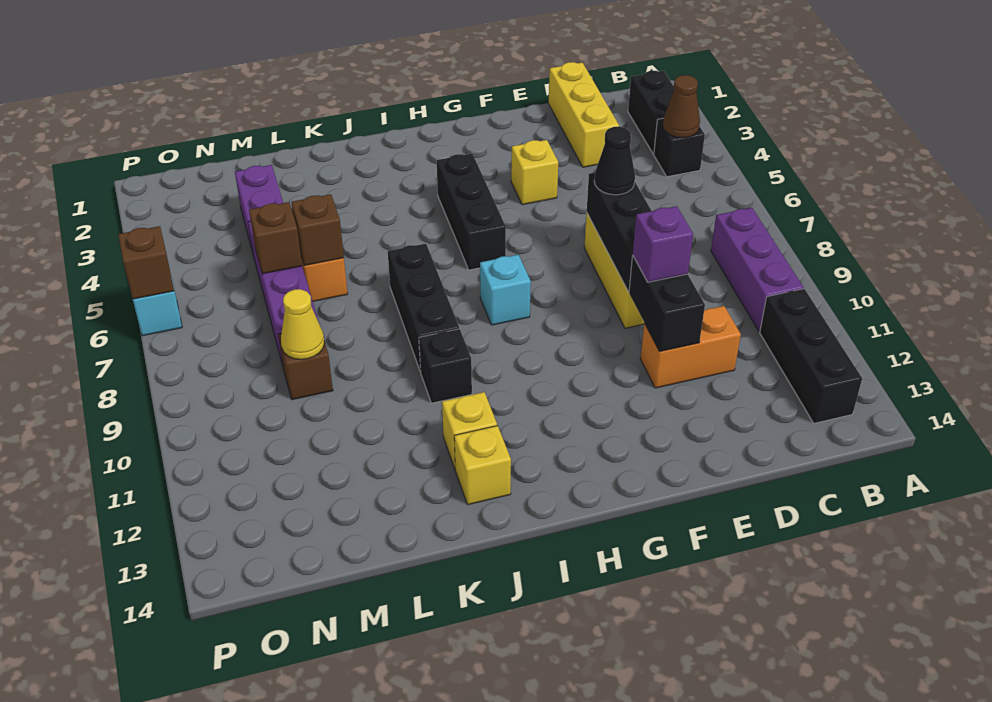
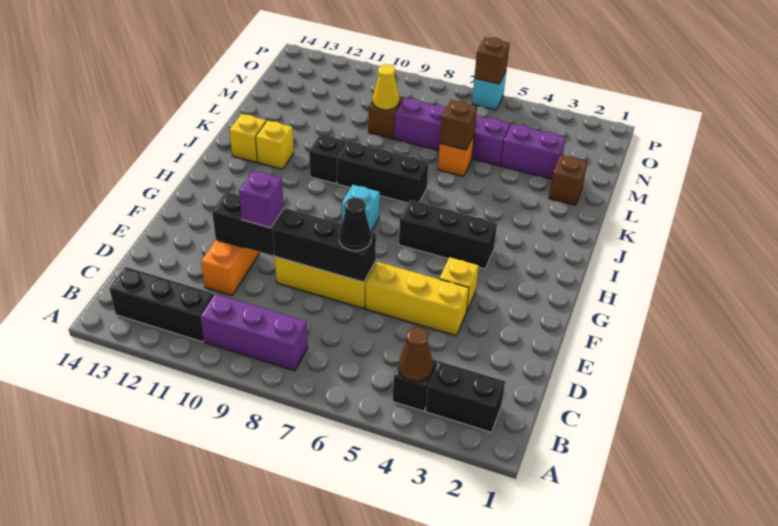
yellow brick D1:D3 level 1 -> yellow brick E4:E6 level 1
brown brick M6 level 2 -> brown brick L2 level 1

